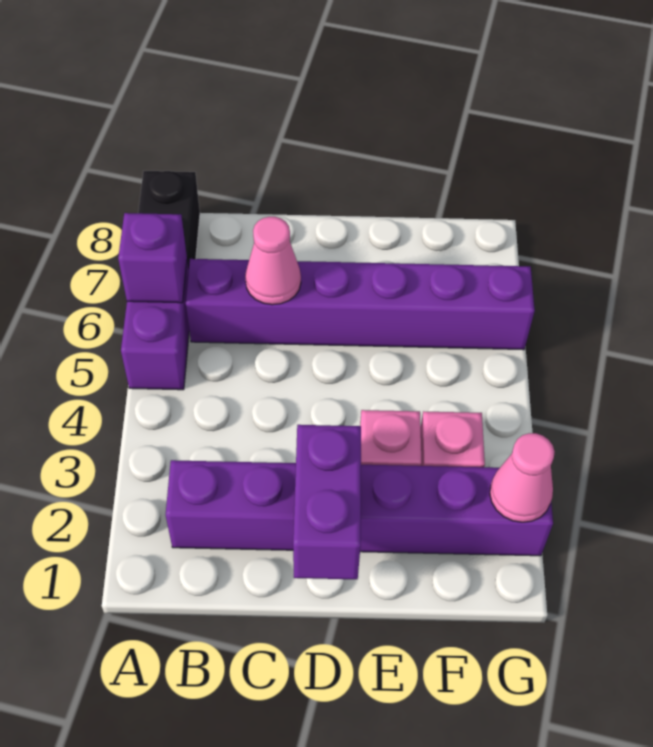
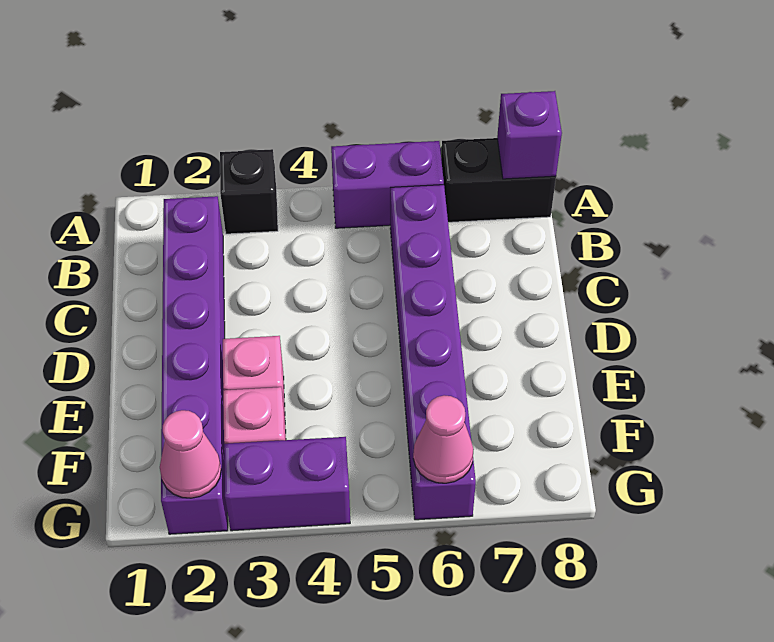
none -> black brick A3 level 1
purple brick A6 level 2 -> purple brick A8 level 2
pink cone C6 level 2 -> pink cone G6 level 2
purple brick D1:D2 level 2 -> purple brick G3:G4 level 1

